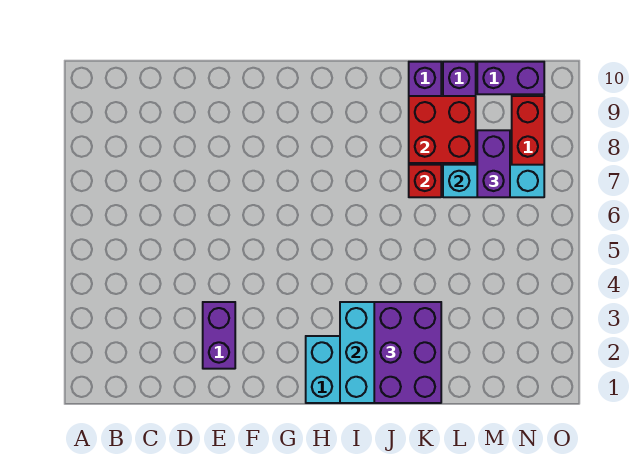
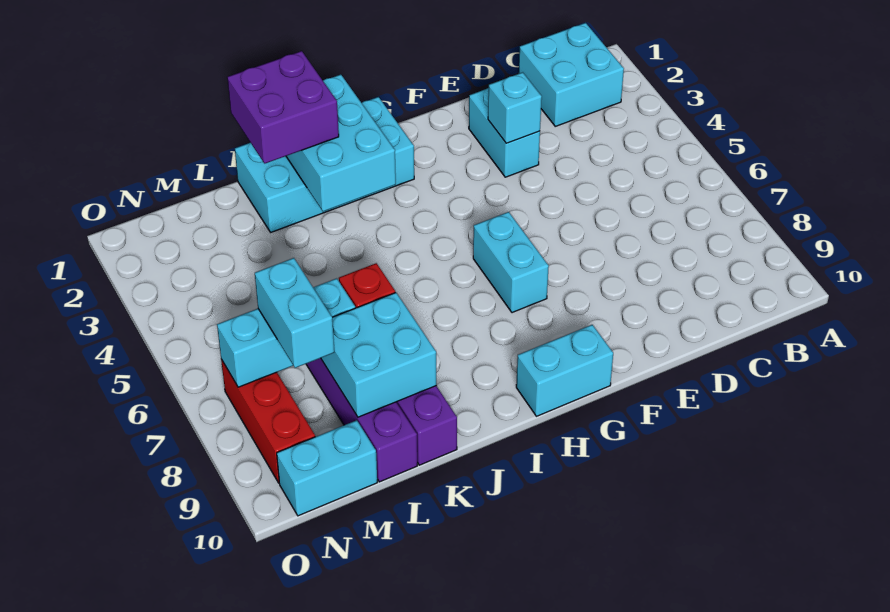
none -> cyan brick B1:C2 level 1
purple brick E2:E3 level 1 -> cyan brick E2:E3 level 1
none -> cyan brick E3 level 2
none -> cyan brick G6:G7 level 1
none -> cyan brick G10:H10 level 1
purple brick J1:K3 level 3 -> purple brick J1:K2 level 3
red brick K8:L9 level 2 -> cyan brick K8:L9 level 2
purple brick M7:M8 level 3 -> cyan brick M7:M8 level 3
purple brick M10:N10 level 1 -> cyan brick M10:N10 level 1

